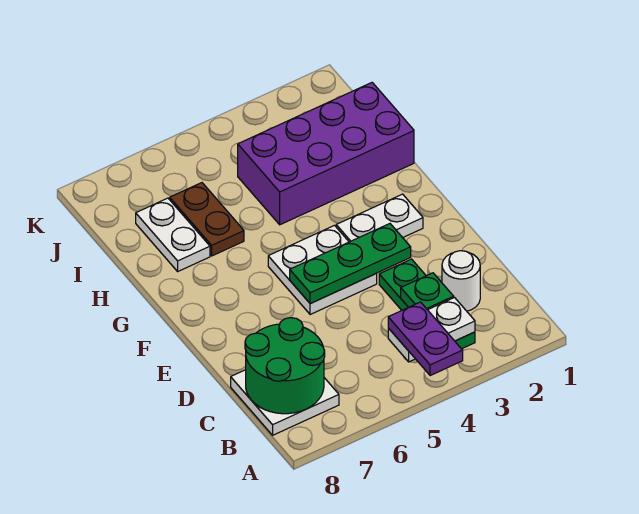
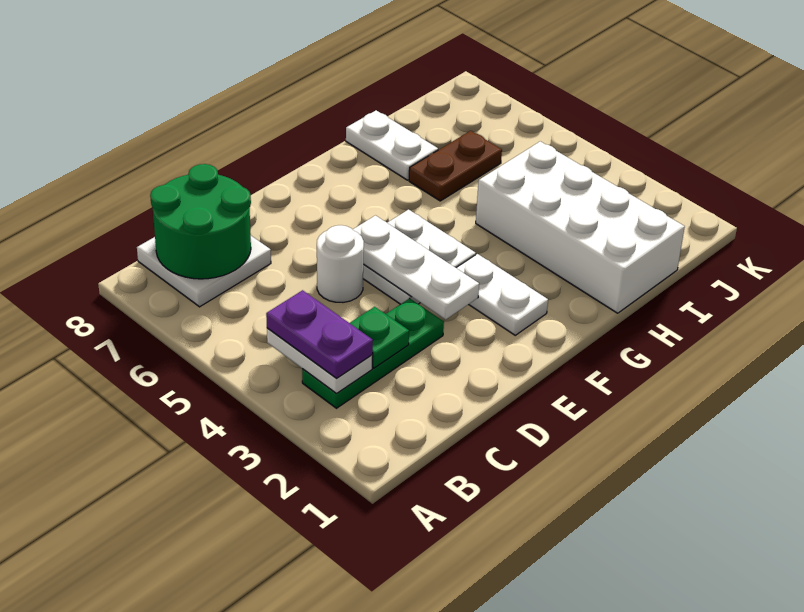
purple plate A4:B4 level 3 -> purple plate B3:B4 level 3
white round brick C2 level 1 -> white round brick D5 level 1
green plate E3:E5 level 2 -> white plate E3:E5 level 2
purple brick H1:I4 level 1 -> white brick H1:I4 level 1
white plate H7:I7 level 1 -> white plate H7:H8 level 1

